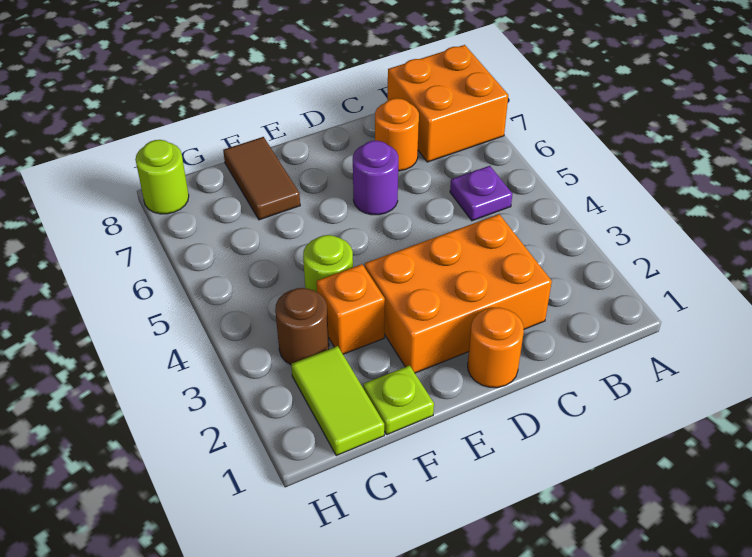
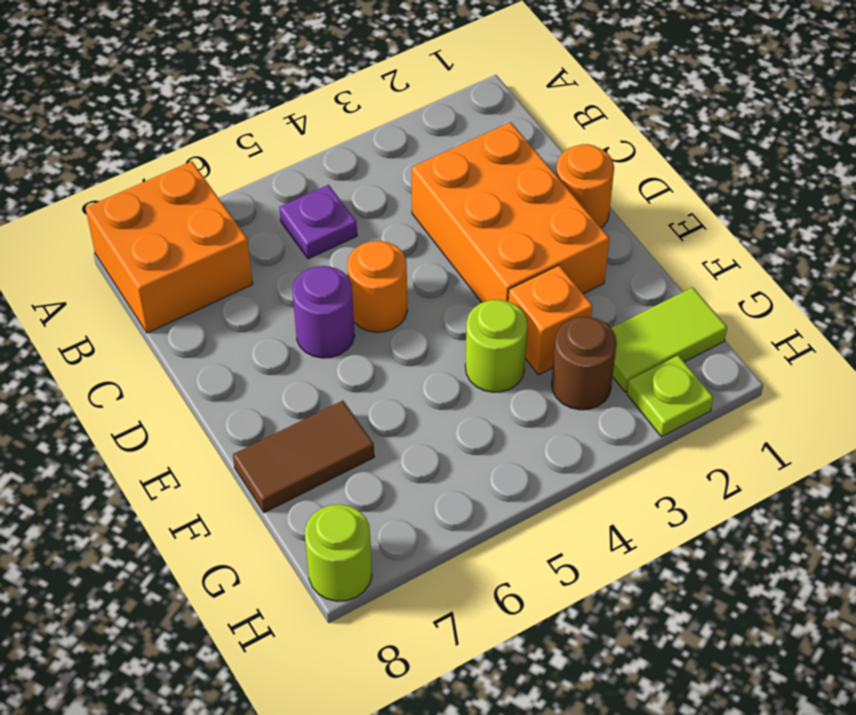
orange round brick C7 level 1 -> orange round brick D5 level 1
lime plate F1 level 1 -> lime plate H2 level 1

